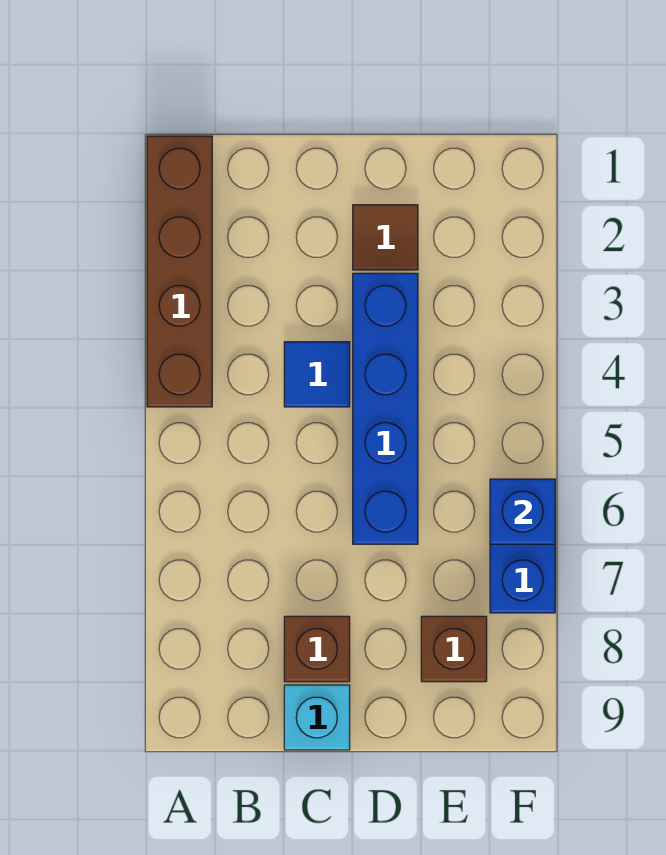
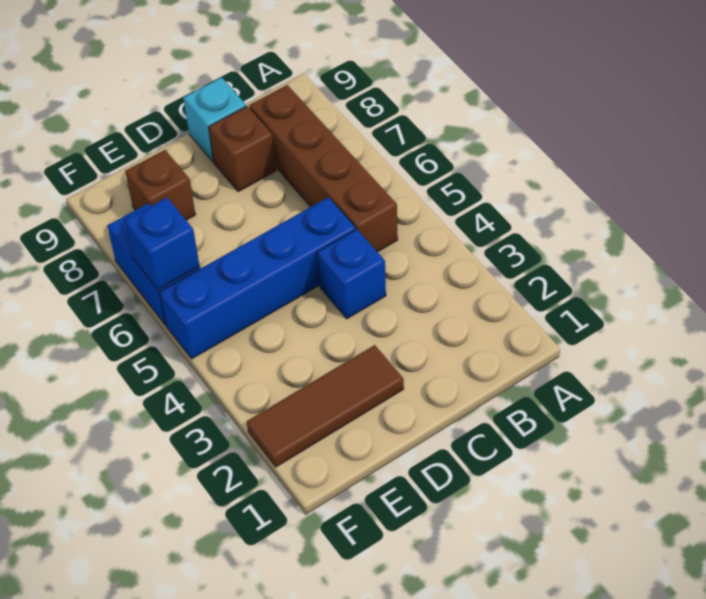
brown brick A1:A4 level 1 -> brown brick B5:B8 level 1
blue tile C4 level 1 -> blue brick C4 level 1
brown tile D2 level 1 -> brown tile D2:F2 level 1
blue brick D3:D6 level 1 -> blue brick C5:F5 level 1

